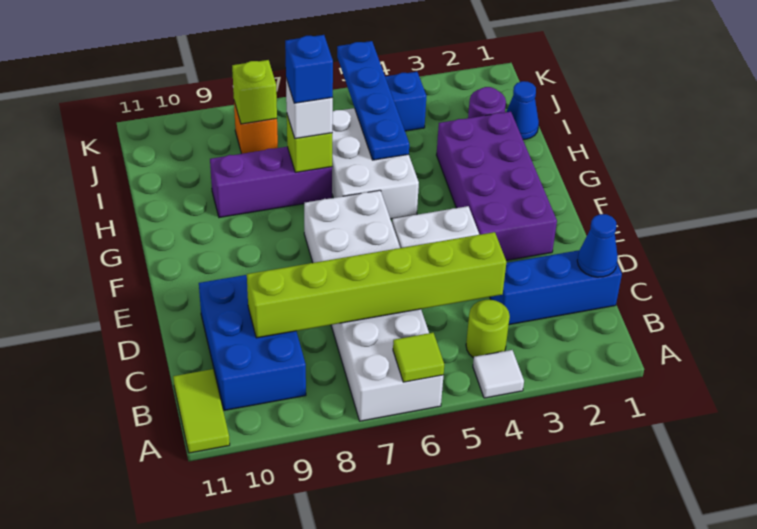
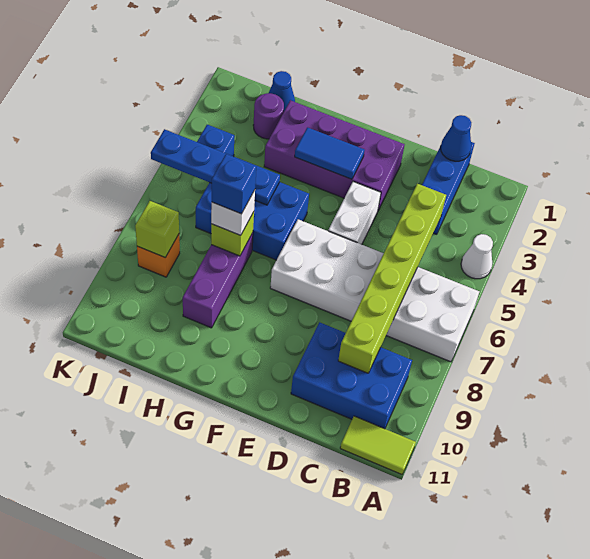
white tile A4 level 1 -> white cone A4 level 1
lime tile A6 level 2 -> none
lime round brick B4 level 1 -> none
none -> blue tile F3:G3 level 2
white brick G5:I6 level 1 -> blue brick G5:I6 level 1

